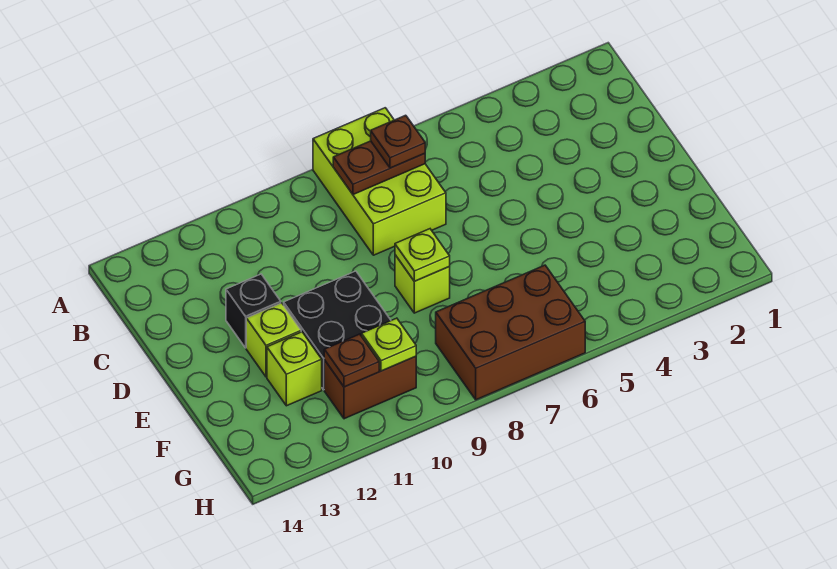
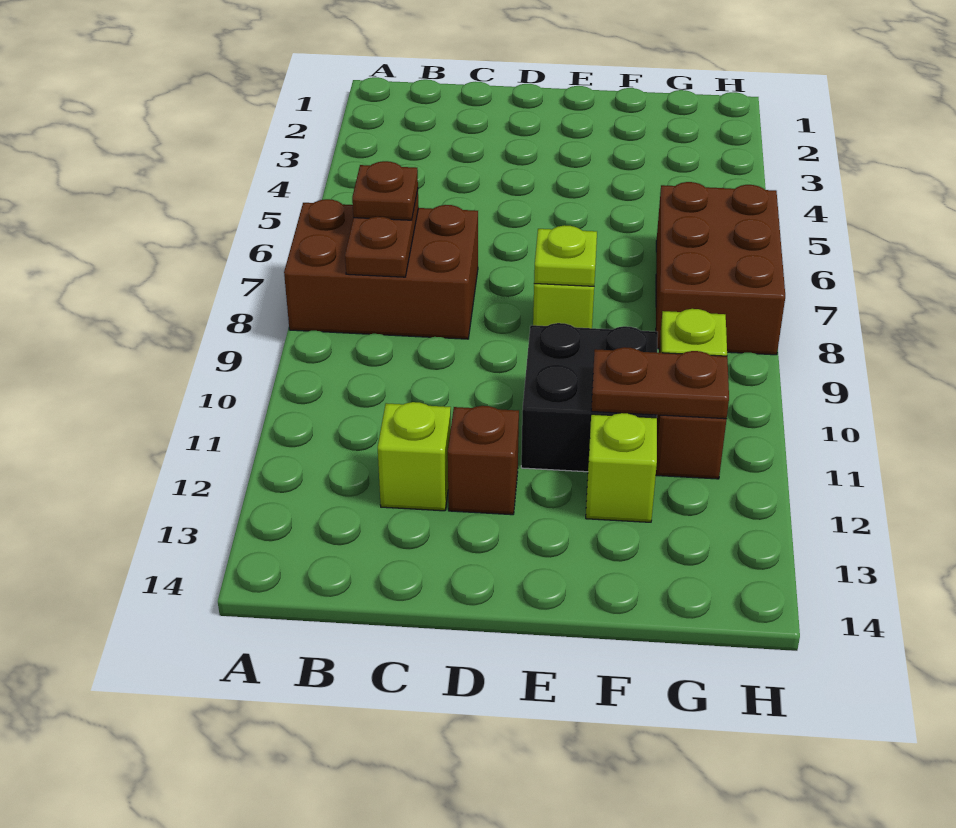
lime brick A7:C8 level 1 -> brown brick A7:C8 level 1
black brick D12 level 1 -> brown brick D12 level 1
lime brick E12 level 1 -> lime brick C12 level 1
brown plate G11 level 2 -> brown plate F11:G11 level 2

